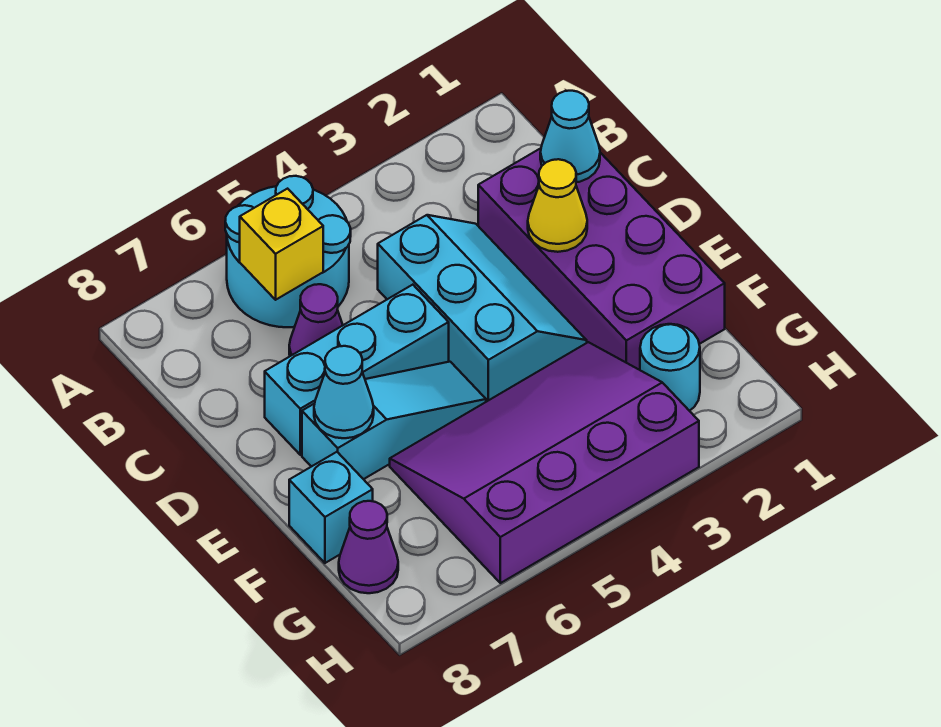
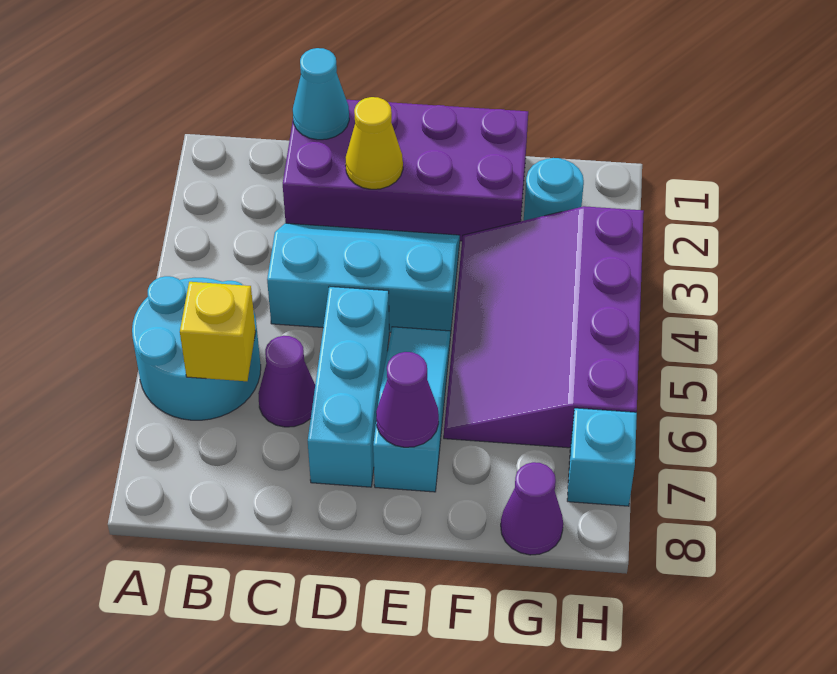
cyan cone E7 level 2 -> purple cone E7 level 2
cyan brick F8 level 1 -> cyan brick H7 level 1

